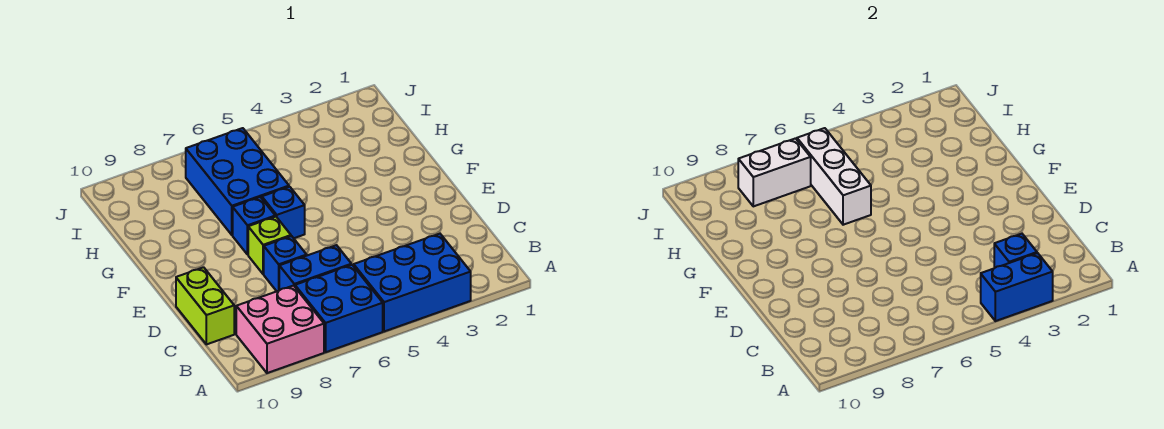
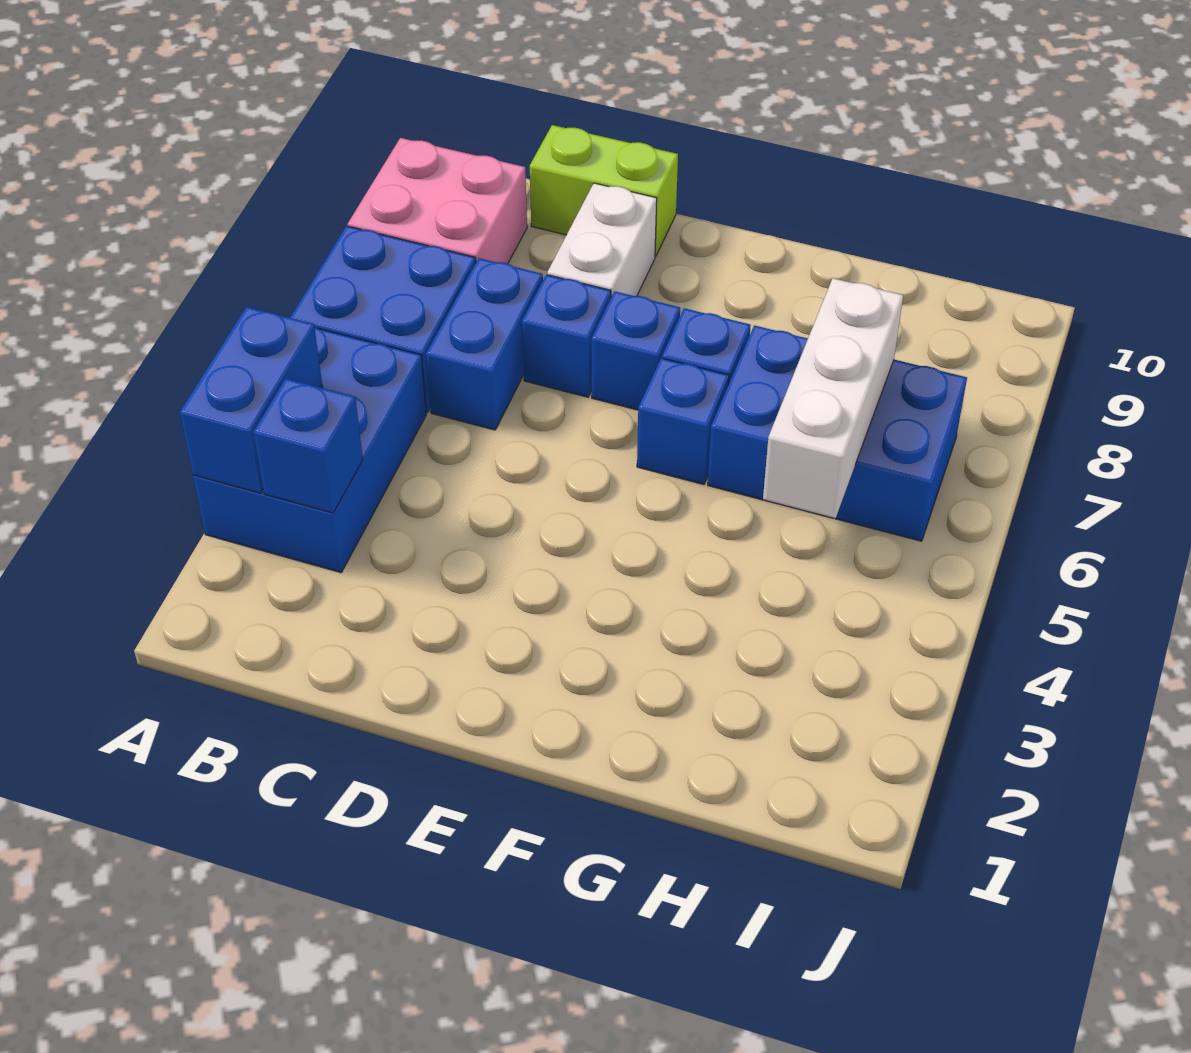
lime brick E7 level 1 -> blue brick E7 level 1
white brick G6:I6 level 2 -> white brick H5:H7 level 2
white brick I7:I8 level 2 -> white brick D8:D9 level 1

